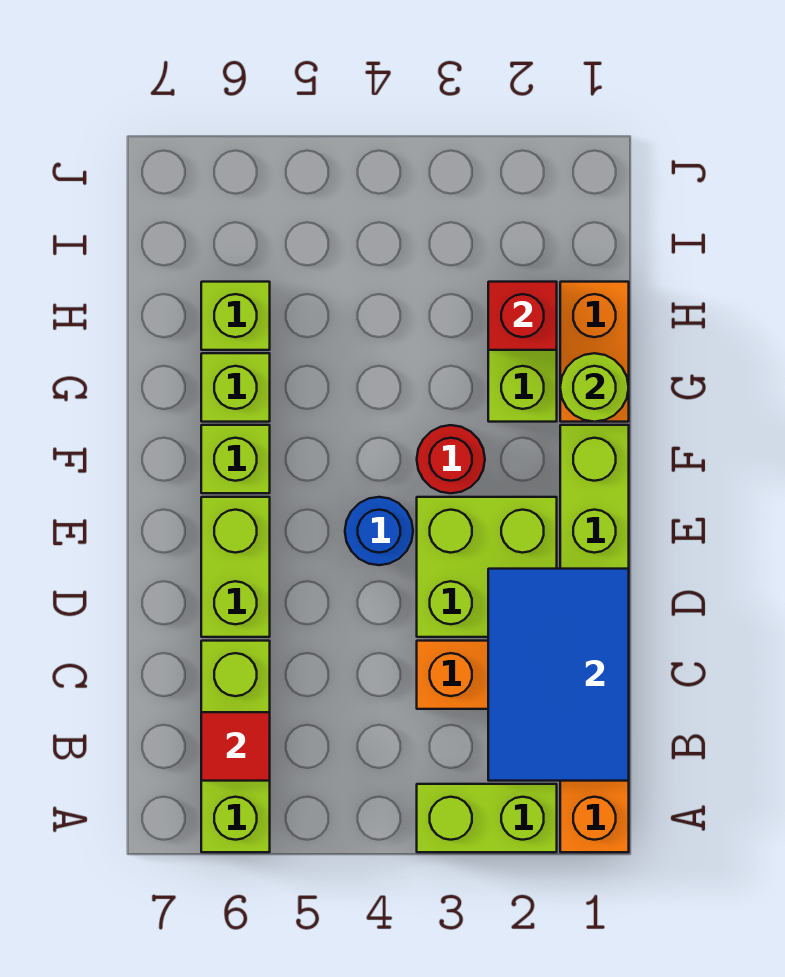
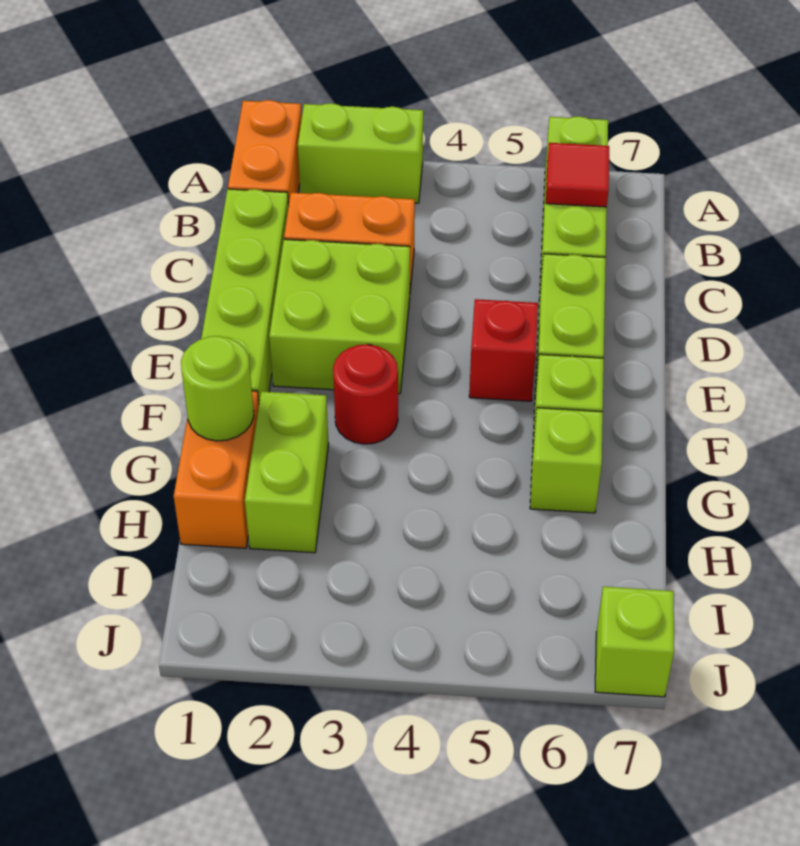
blue tile B1:D2 level 2 -> none
blue round brick E4 level 1 -> none
red brick H2 level 2 -> red brick E5 level 1
lime brick H6 level 1 -> lime brick J7 level 1

